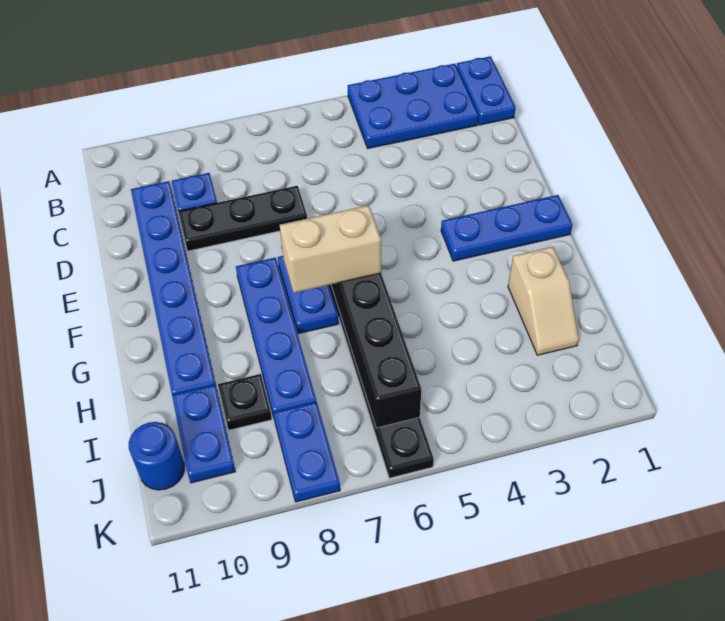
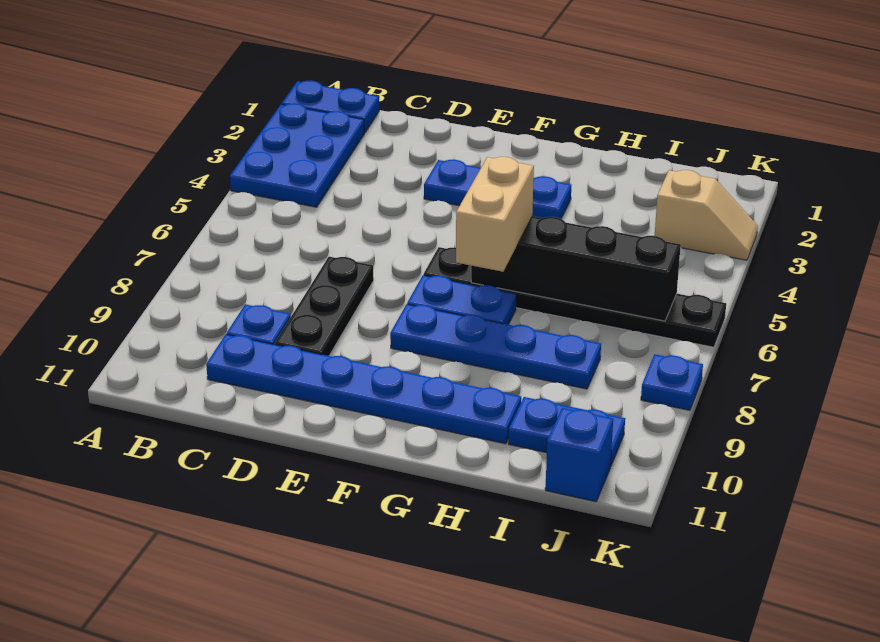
blue plate F1:F3 level 1 -> blue plate E3:G3 level 1
tan slope H2:I2 level 1 top H -> tan slope J3:K3 level 1 top J
black plate I9 level 1 -> none
blue plate J8:K8 level 1 -> blue plate K8 level 1
blue round brick J11 level 1 -> blue brick J11 level 1

